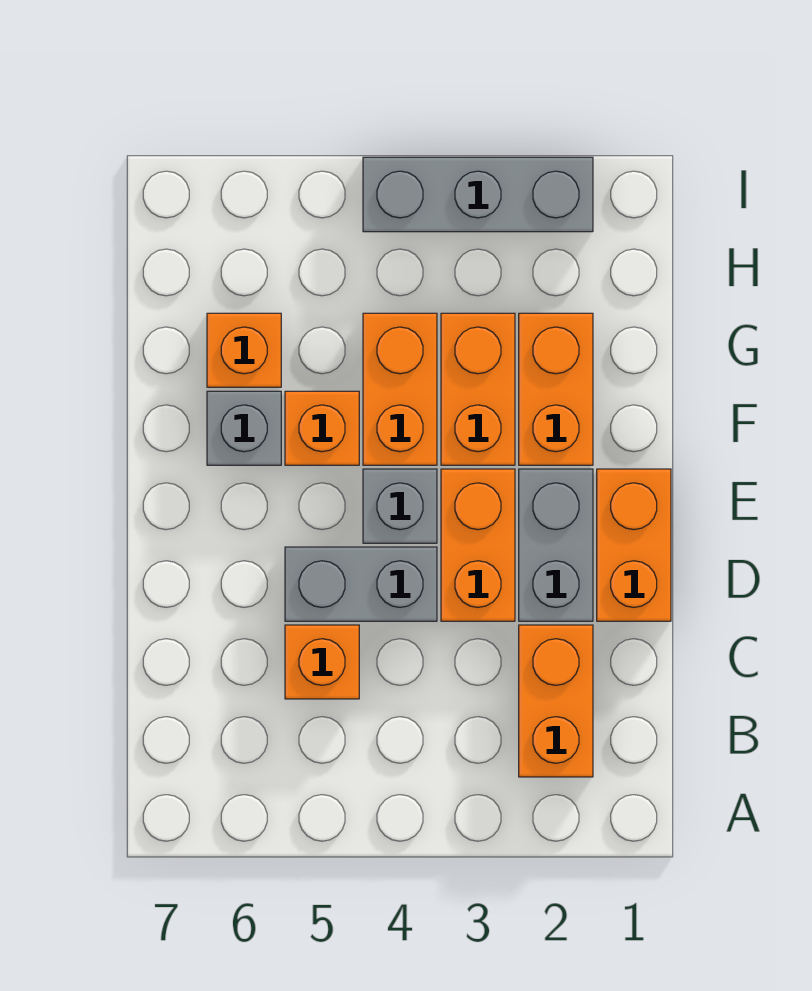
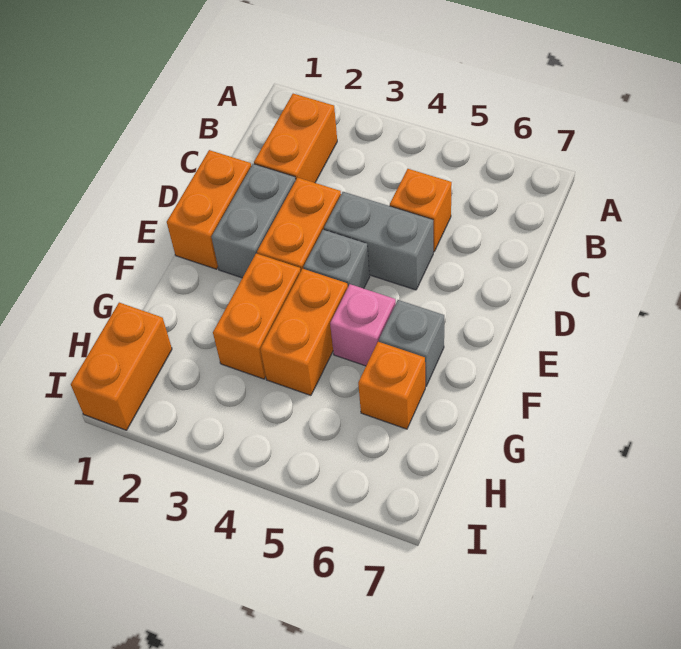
orange brick F2:G2 level 1 -> orange brick H1:I1 level 1
orange brick F5 level 1 -> pink brick F5 level 1
grey brick I2:I4 level 1 -> none

